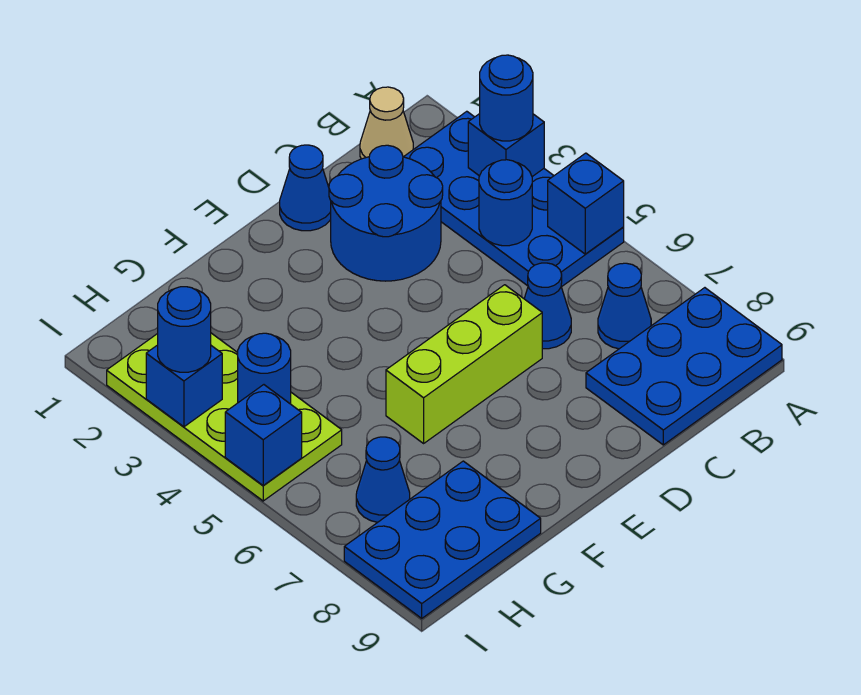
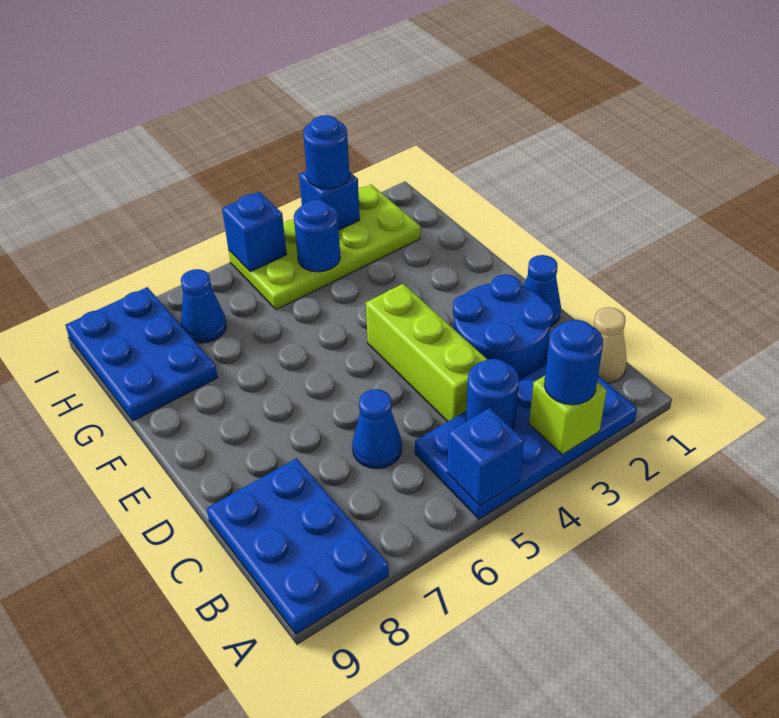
blue brick A3 level 2 -> lime brick A3 level 2
blue cone B7 level 1 -> none
lime brick D6:F6 level 1 -> lime brick C4:E4 level 1

